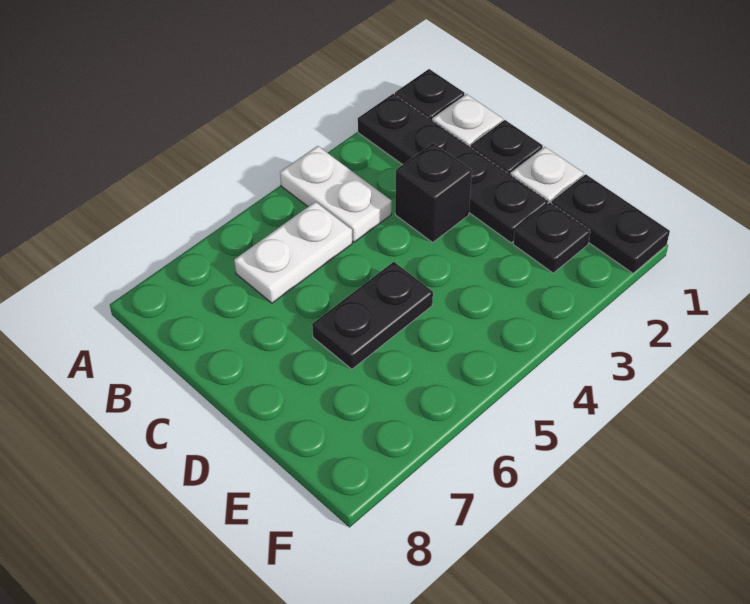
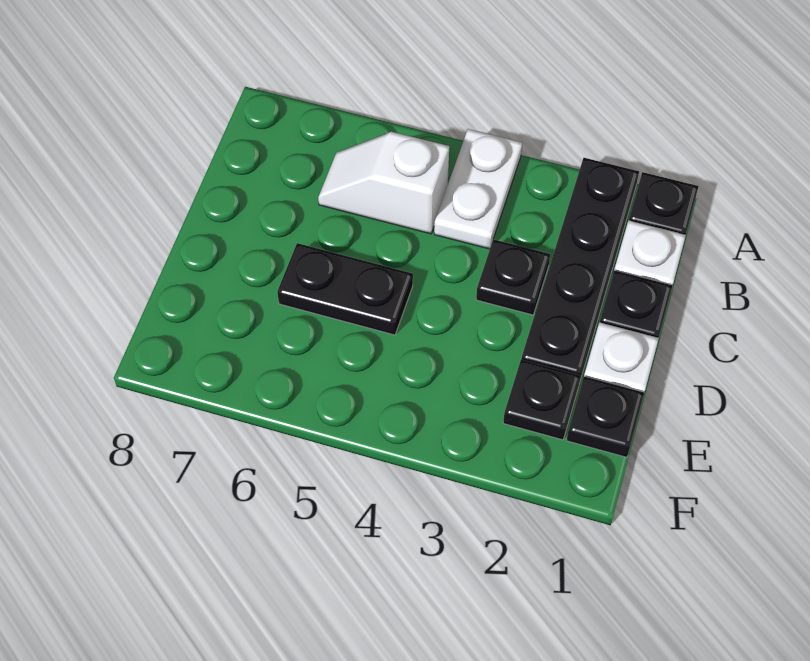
white plate B5:B6 level 1 -> white slope B5:B6 level 1 top 5
black brick C3 level 1 -> black plate C3 level 1
black plate E1:F1 level 1 -> black plate E1 level 1

